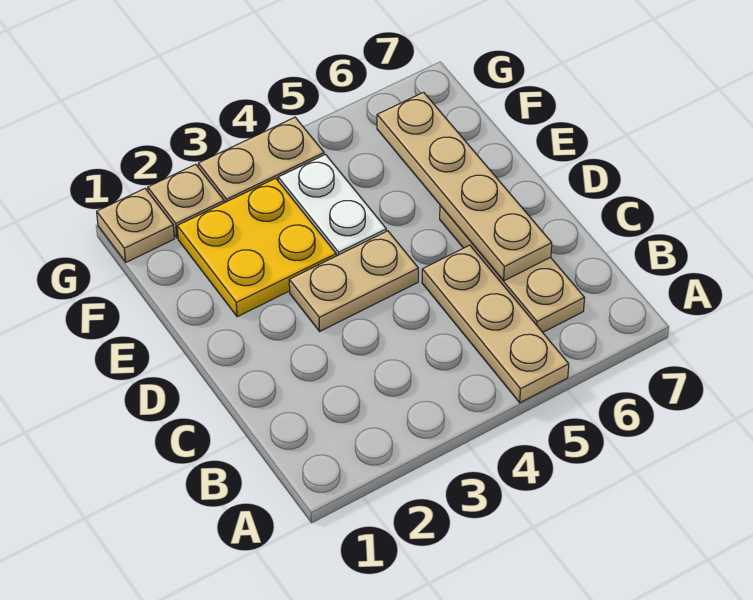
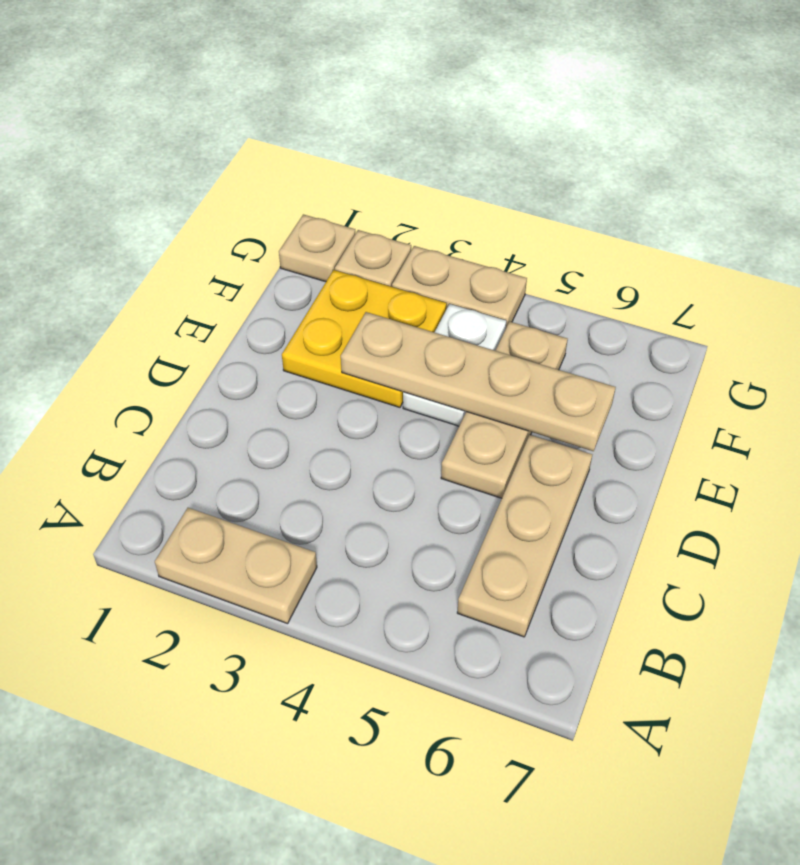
tan plate A5:C5 level 1 -> tan plate D5:F5 level 1
tan plate C6:F6 level 2 -> tan plate E3:E6 level 2
tan plate D3:D4 level 1 -> tan plate A2:A3 level 1

